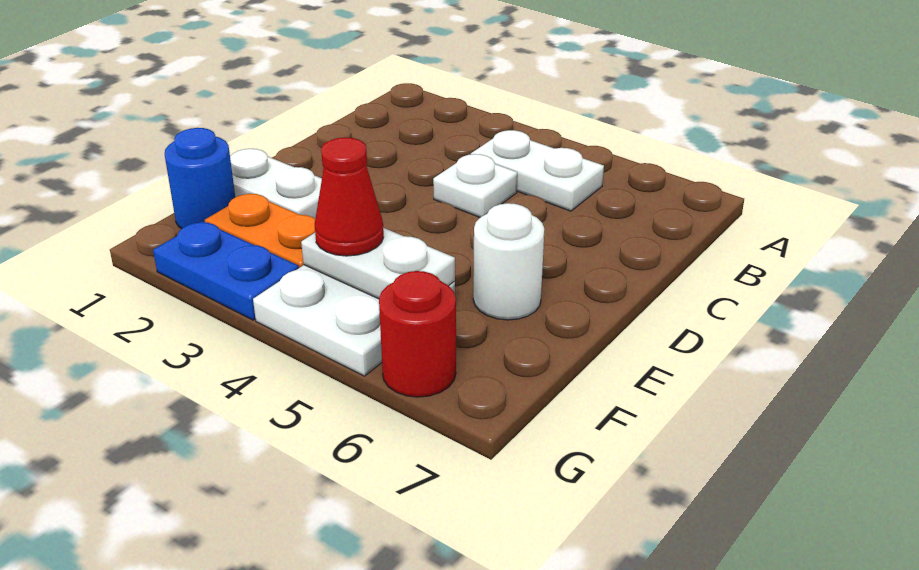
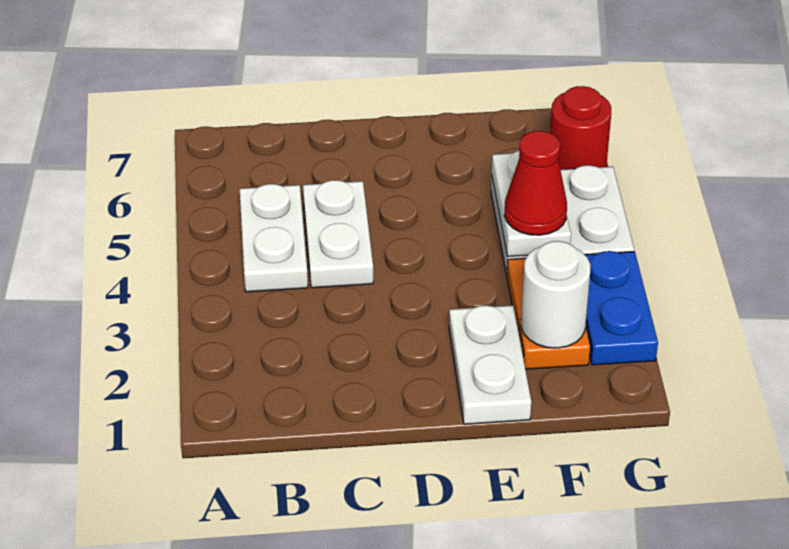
white plate C4 level 1 -> white plate C4:C5 level 1
white round brick E6 level 1 -> white round brick F2 level 2
blue round brick F1 level 1 -> none

